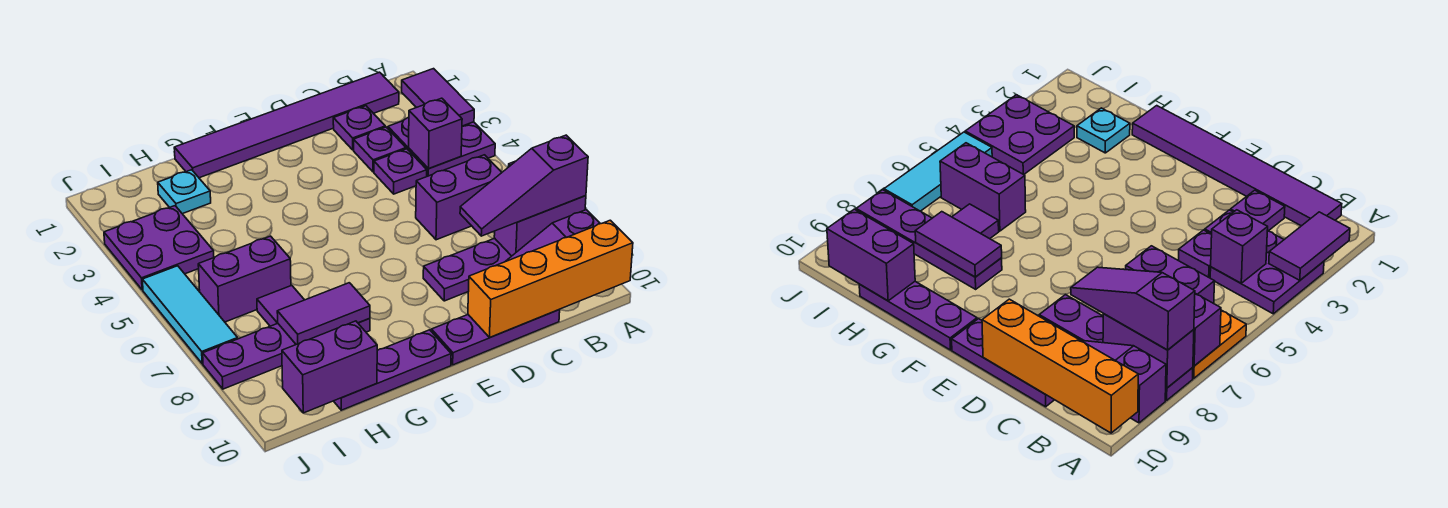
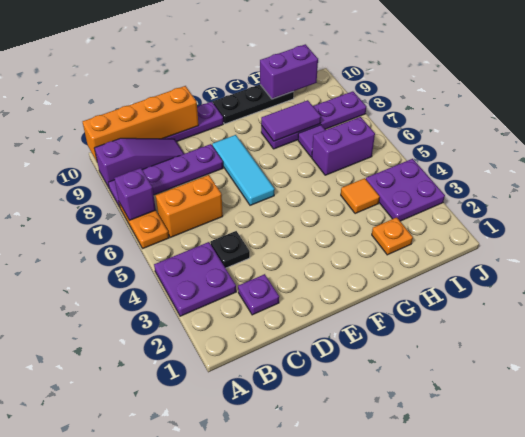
purple tile A2:A3 level 2 -> none
purple brick A8:B8 level 2 -> none
purple slope A8:C8 level 3 top A -> none
purple tile B1:G1 level 1 -> none
purple brick B4 level 2 -> none
purple brick B6:C6 level 1 -> orange brick B6:C6 level 1
purple plate C3 level 1 -> none
purple plate C4 level 1 -> black plate C4 level 1
purple plate F10:H10 level 1 -> black plate F10:H10 level 1
cyan plate H2 level 1 -> orange plate H2 level 1
none -> orange tile H4 level 1
cyan tile J5:J7 level 1 -> cyan tile E6:E8 level 1

